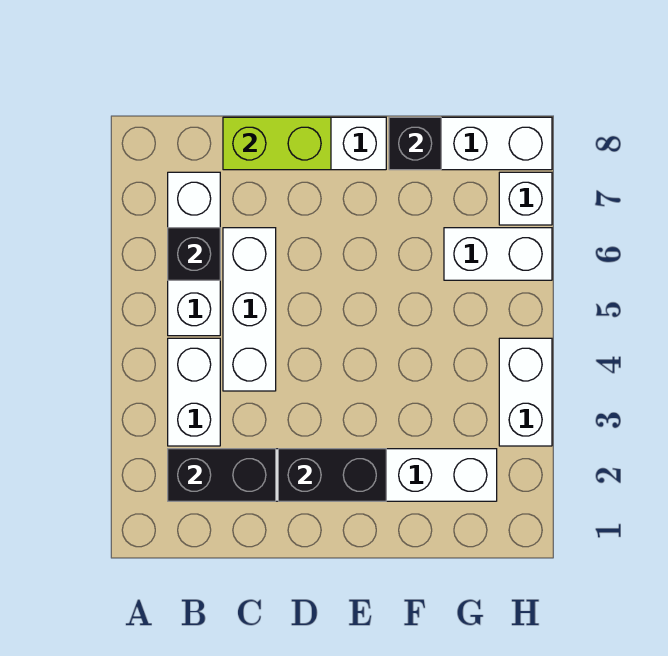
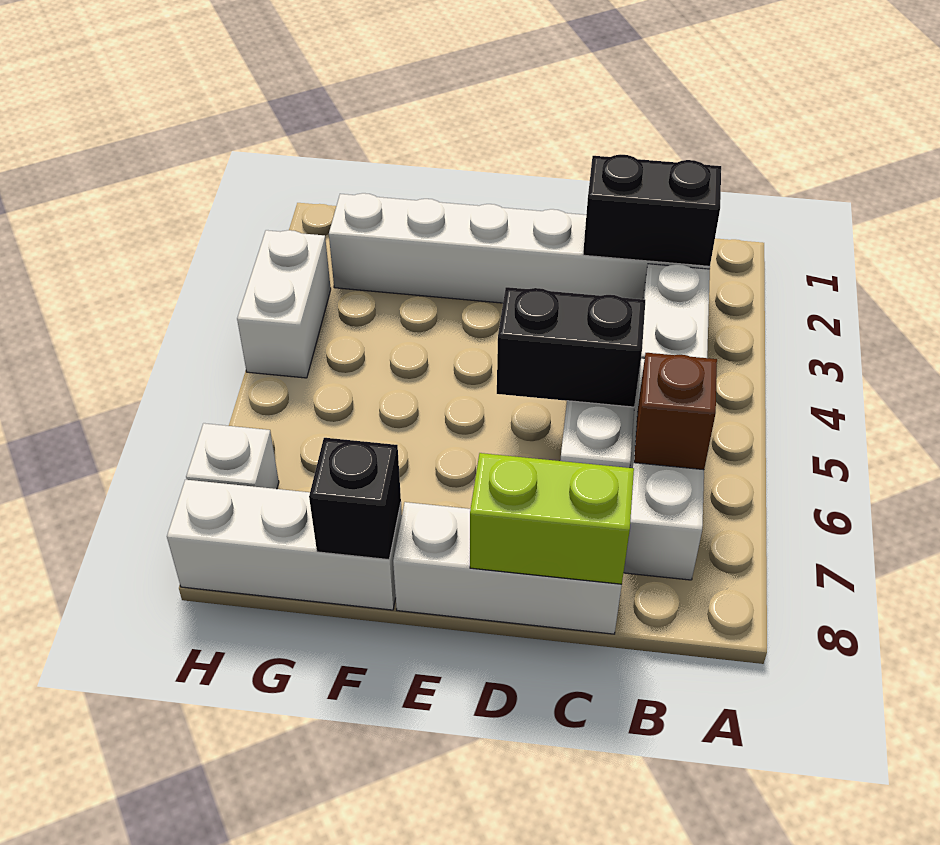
black brick B6 level 2 -> brown brick B6 level 2
black brick D2:E2 level 2 -> black brick C5:D5 level 2
white brick G6:H6 level 1 -> none

